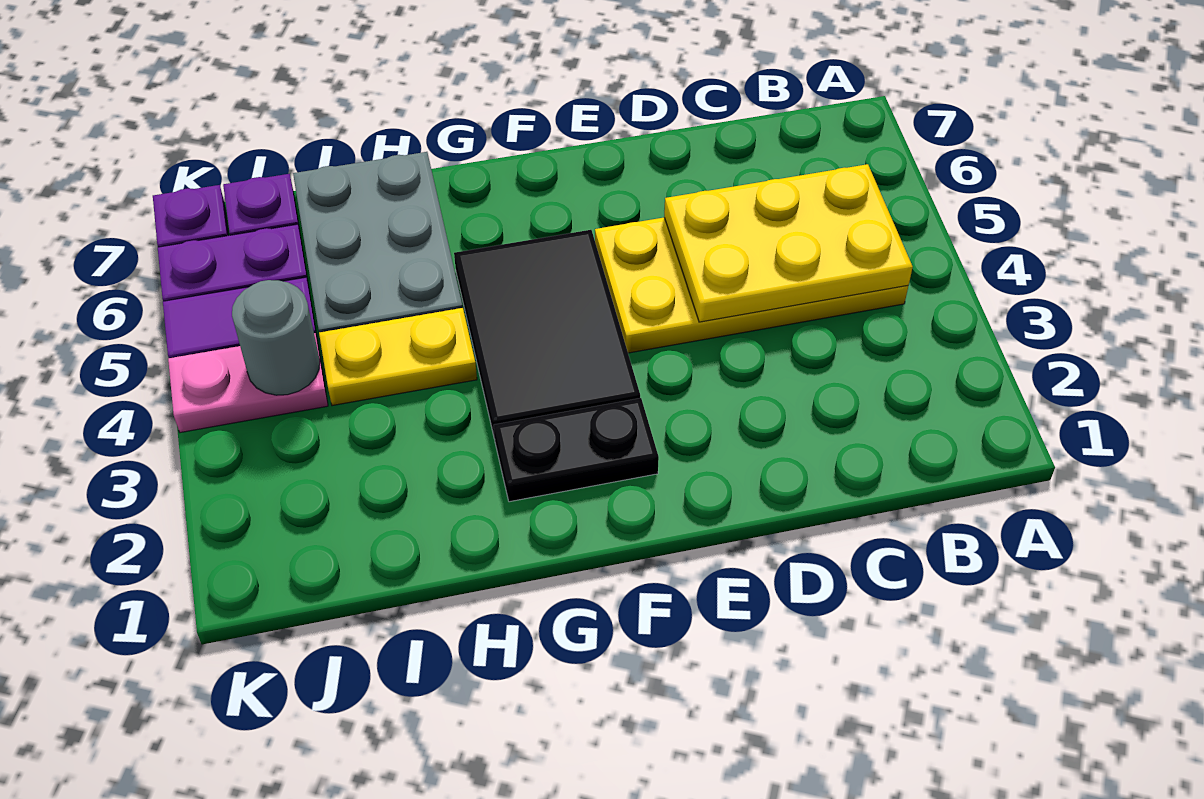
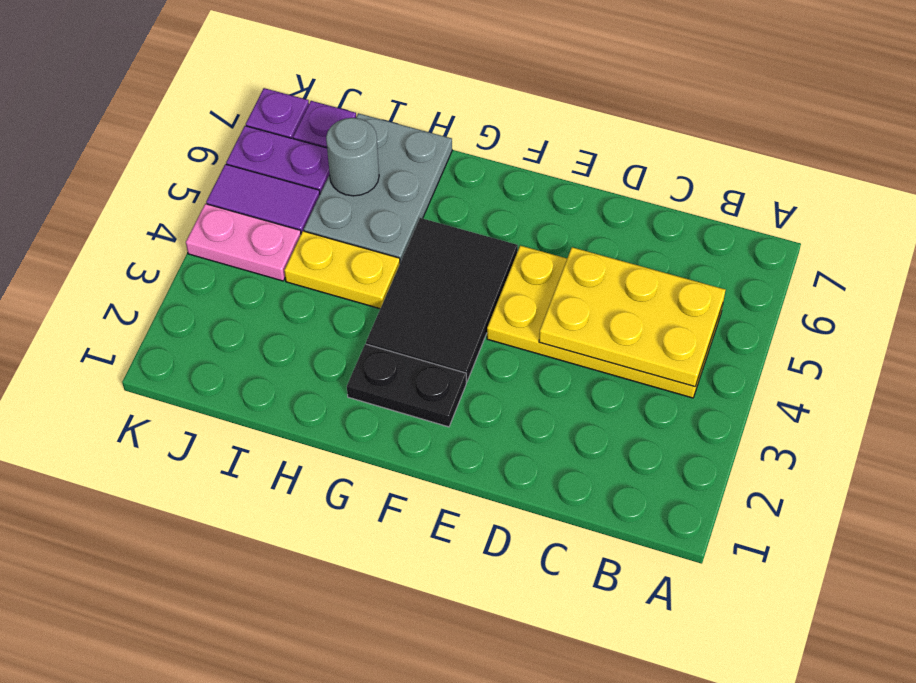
grey round brick J4 level 2 -> grey round brick I6 level 2

